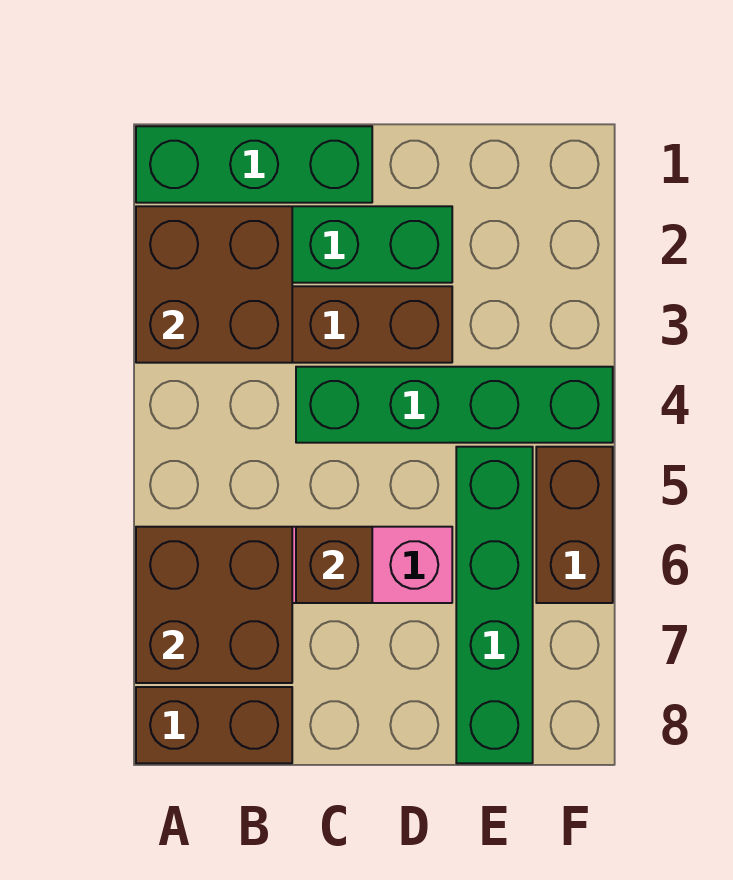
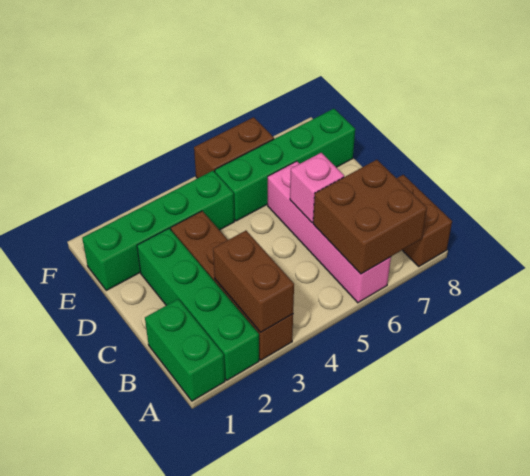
green brick A1:C1 level 1 -> green brick A1:B1 level 1
brown brick A2:B3 level 2 -> brown brick A3:B3 level 2
green brick C4:F4 level 1 -> green brick E1:E4 level 1
brown brick C6 level 2 -> pink brick C6 level 2

